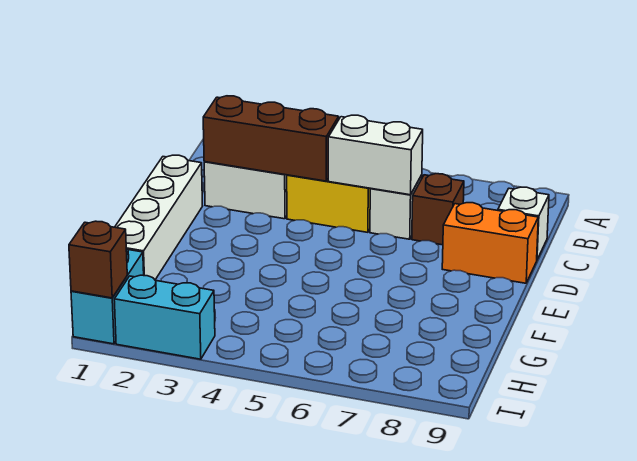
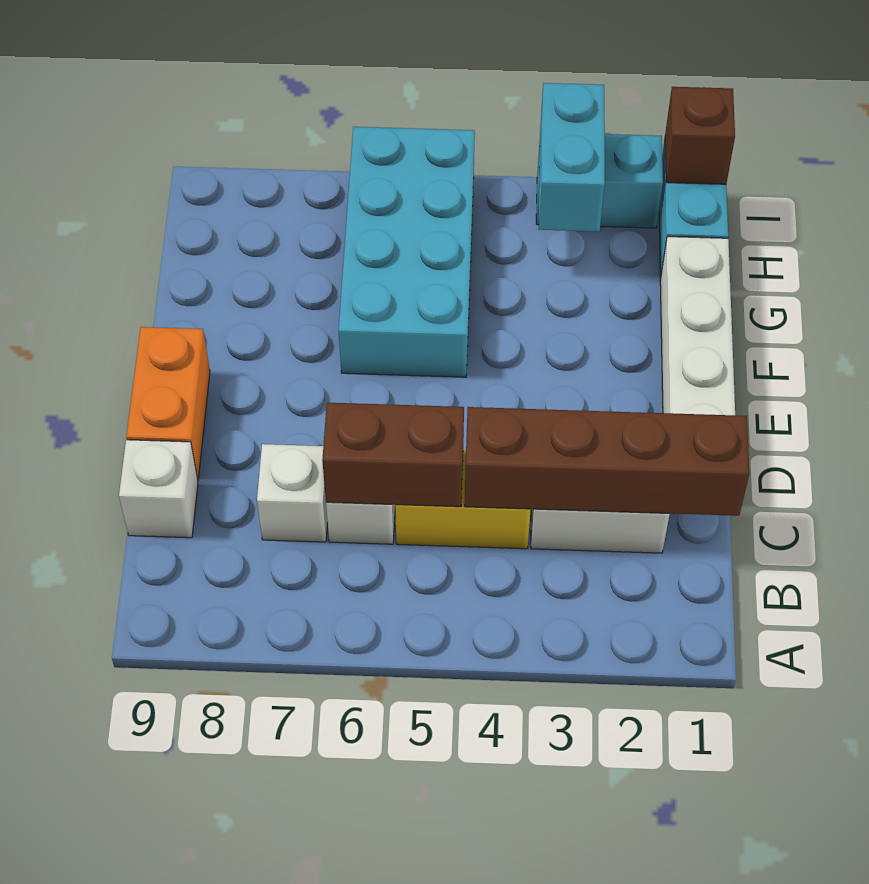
brown brick C2:C4 level 2 -> brown brick C1:C4 level 2
white brick C5:C6 level 2 -> brown brick C5:C6 level 2
brown brick C7 level 1 -> white brick C7 level 1
orange brick D8:D9 level 1 -> orange brick D9:E9 level 1
none -> cyan brick F5:I6 level 1
none -> cyan brick H3:I3 level 2

